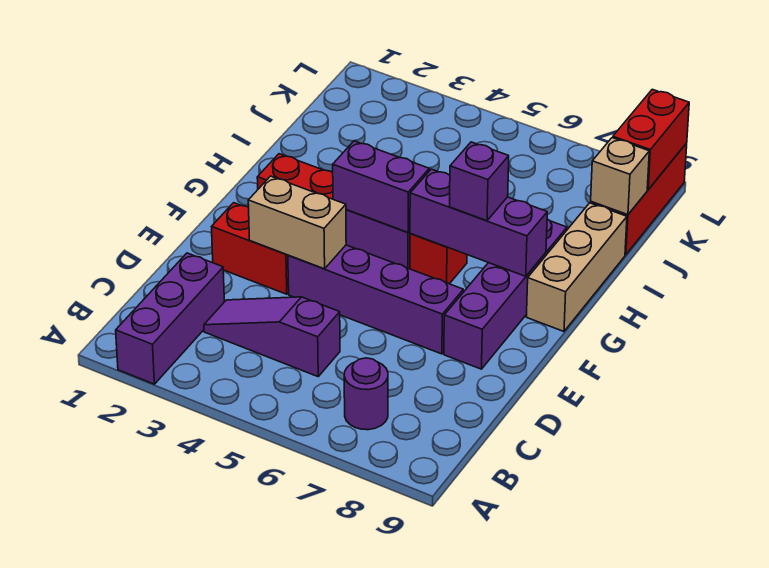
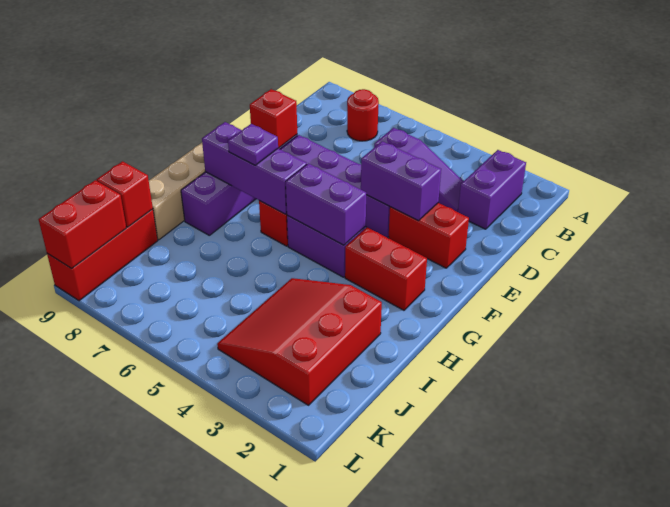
purple brick A2:C2 level 1 -> purple brick B2:C2 level 1
purple round brick B7 level 1 -> red round brick B7 level 1
tan brick E3:E4 level 2 -> purple brick E3:E4 level 2
none -> red brick E8 level 2
purple brick G7 level 3 -> purple plate G7 level 3
none -> red slope I2:K4 level 1 top 2
tan brick J9 level 2 -> red brick J9 level 2

